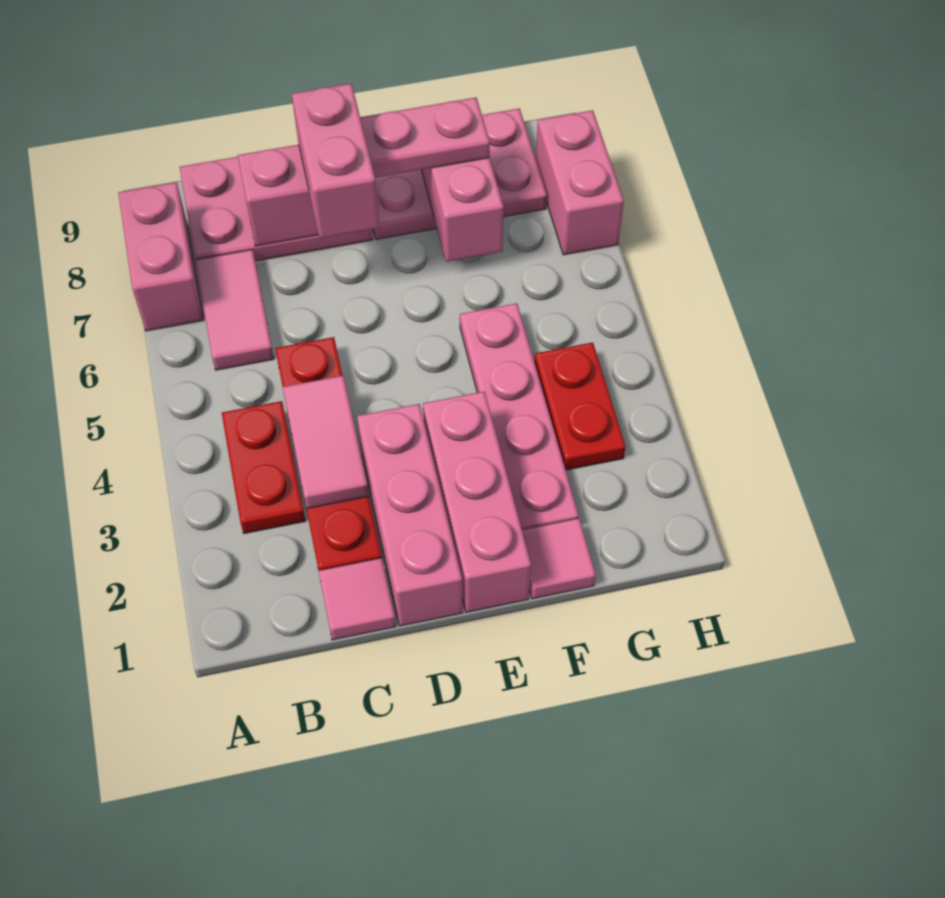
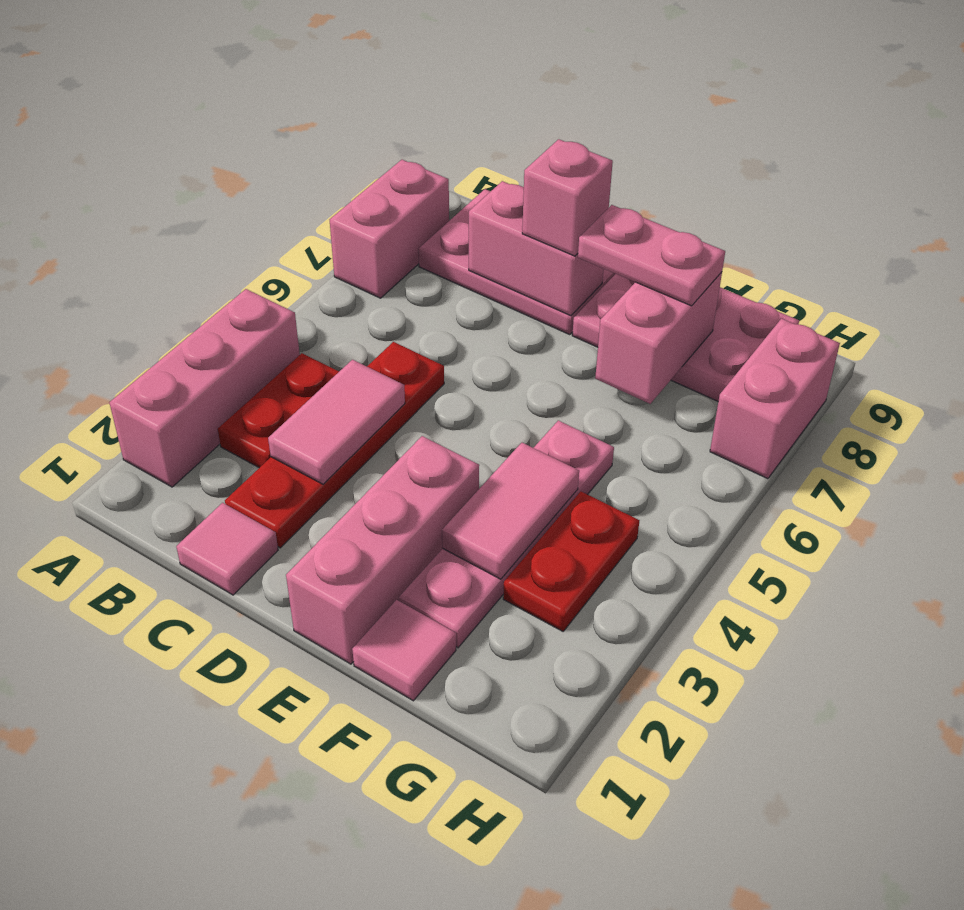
pink tile B6:B7 level 1 -> pink tile F3:F4 level 2
pink brick D1:D3 level 1 -> pink brick A2:A4 level 1
pink brick D7:D8 level 3 -> pink brick D8 level 3

